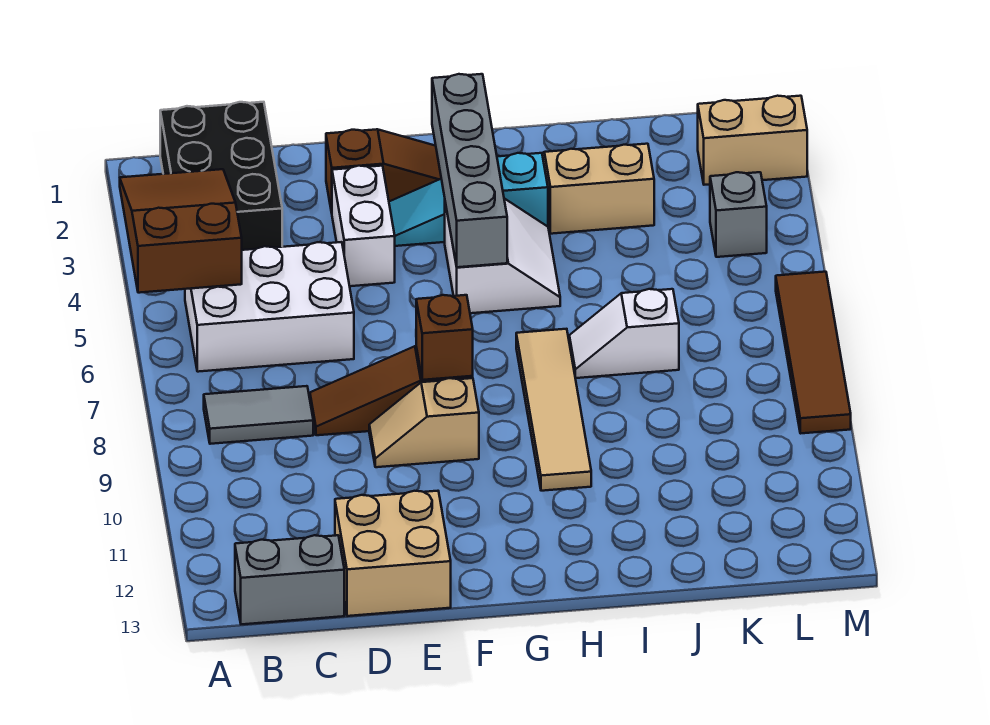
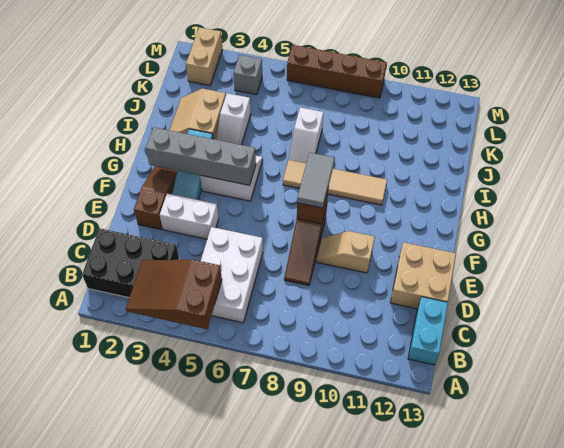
grey tile B8:C8 level 1 -> grey tile F8:G8 level 3
grey brick B13:C13 level 1 -> cyan brick B13:C13 level 1
tan slope E9:F9 level 1 top F -> tan slope E9:E10 level 1 top 10
none -> white slope I4:J4 level 1 top J
brown tile M6:M9 level 1 -> brown brick M6:M9 level 1

